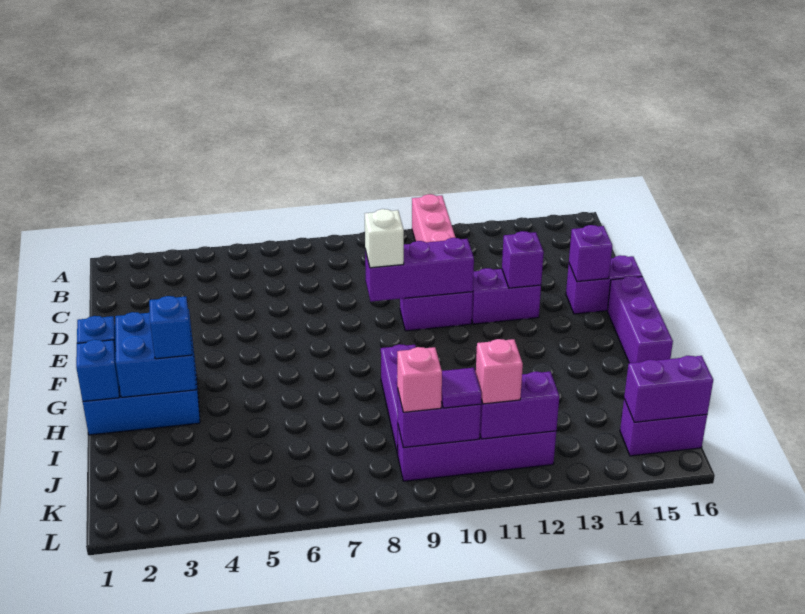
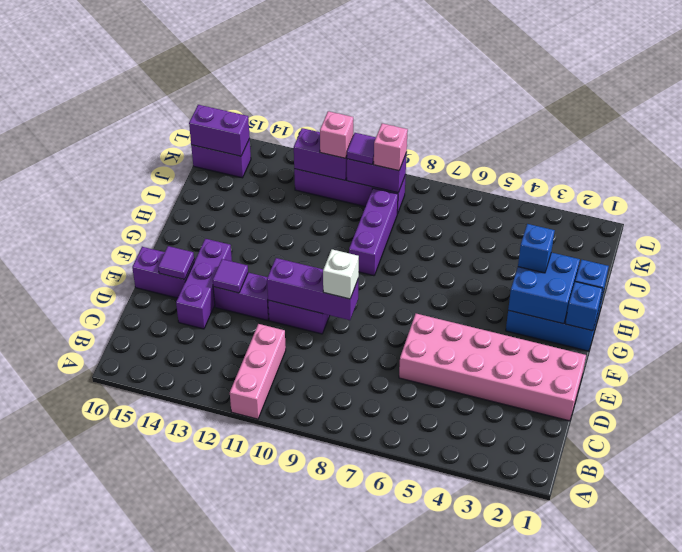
none -> pink brick D1:E6 level 1
purple brick E13 level 2 -> purple tile E13 level 2
purple brick E15 level 2 -> purple tile E15 level 2
purple brick F16:H16 level 1 -> purple brick D14:F14 level 1

